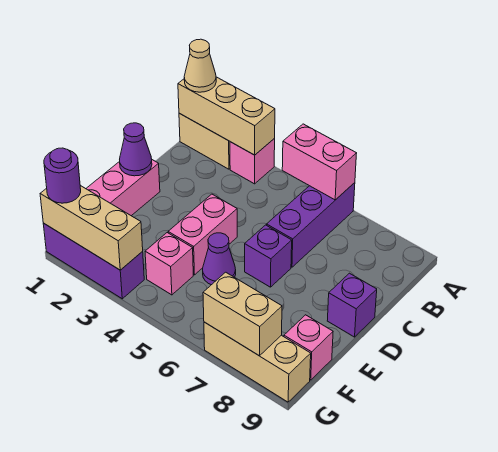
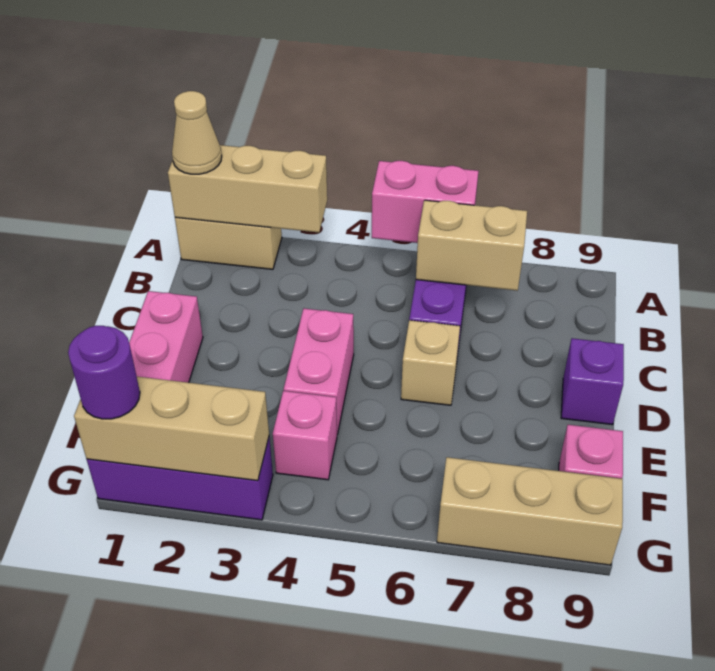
pink brick A3 level 1 -> none
purple cone D1 level 2 -> none
purple brick D6 level 1 -> tan brick D6 level 1
purple cone E5 level 1 -> none
tan brick G7:G8 level 2 -> tan brick B6:B7 level 2

